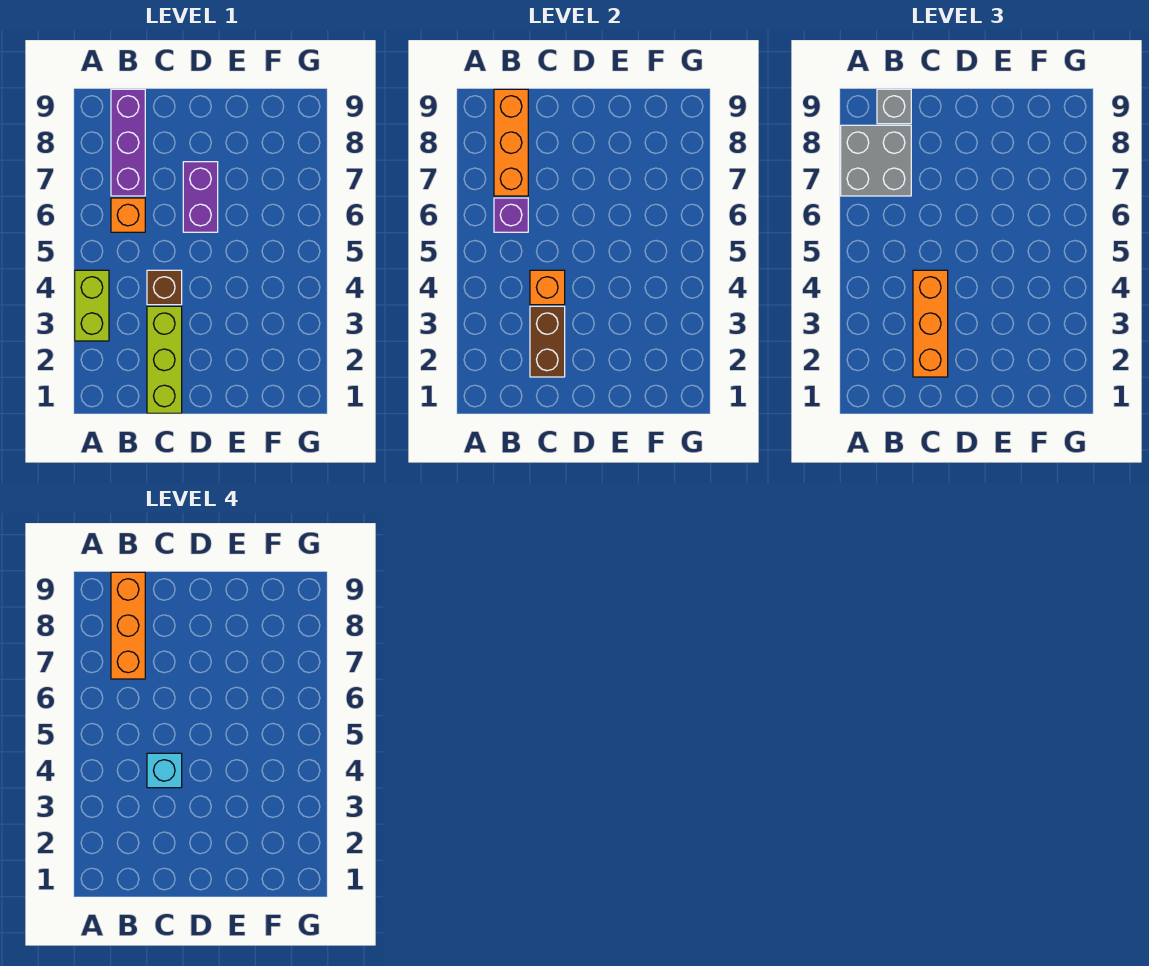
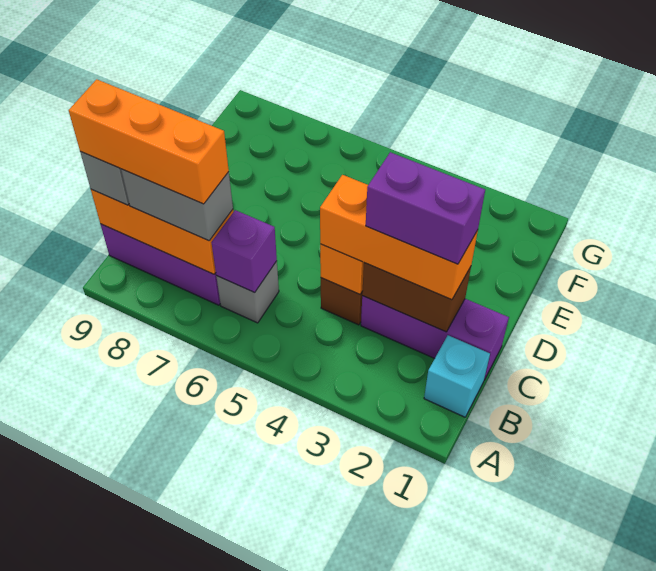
lime brick A3:A4 level 1 -> none
grey brick A7:B8 level 3 -> grey brick B7:B8 level 3
orange brick B6 level 1 -> grey brick B6 level 1
lime brick C1:C3 level 1 -> purple brick C1:C3 level 1
cyan brick C4 level 4 -> cyan brick B1 level 1
purple brick D6:D7 level 1 -> purple brick C2:C3 level 4

